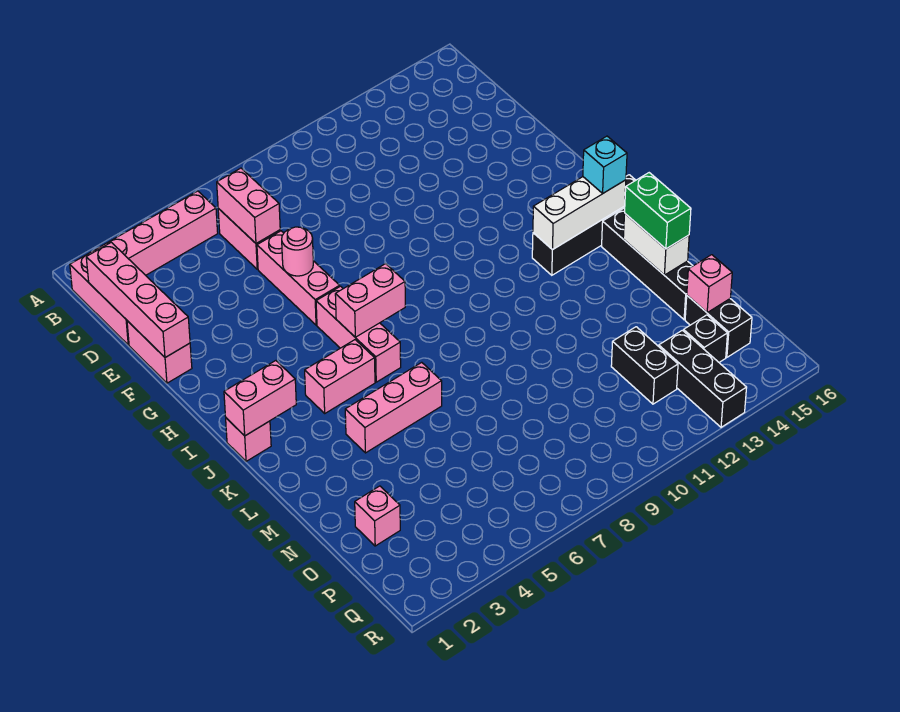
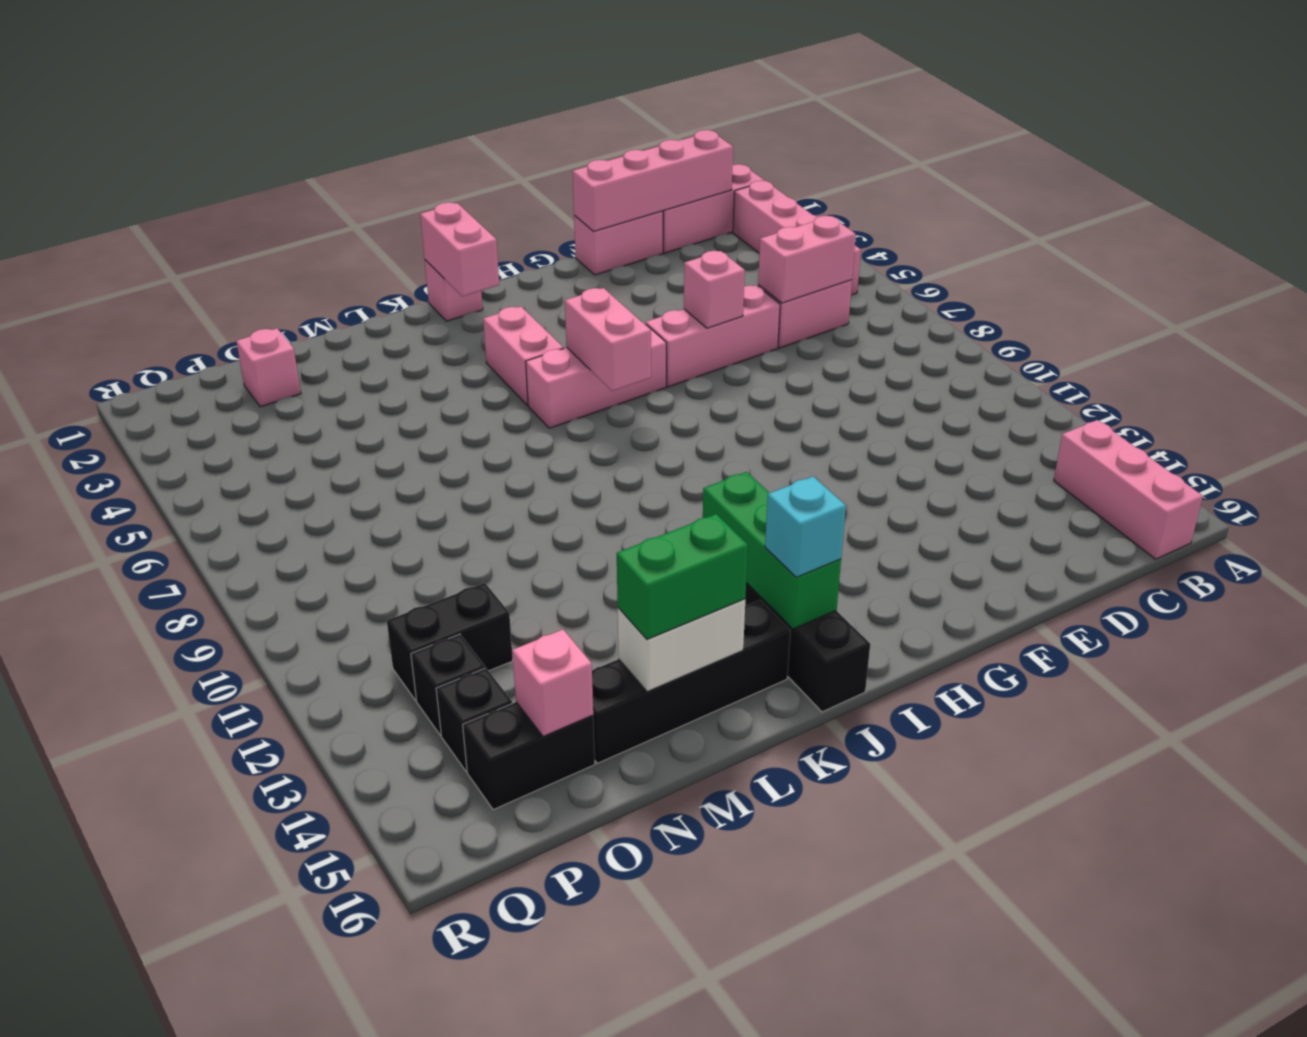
pink round brick F6 level 2 -> pink brick F6 level 2
white brick J13:J15 level 2 -> green brick J13:J15 level 2
pink brick L4:L6 level 1 -> pink brick B14:B16 level 1
black brick P13:R13 level 1 -> black brick P13 level 1

